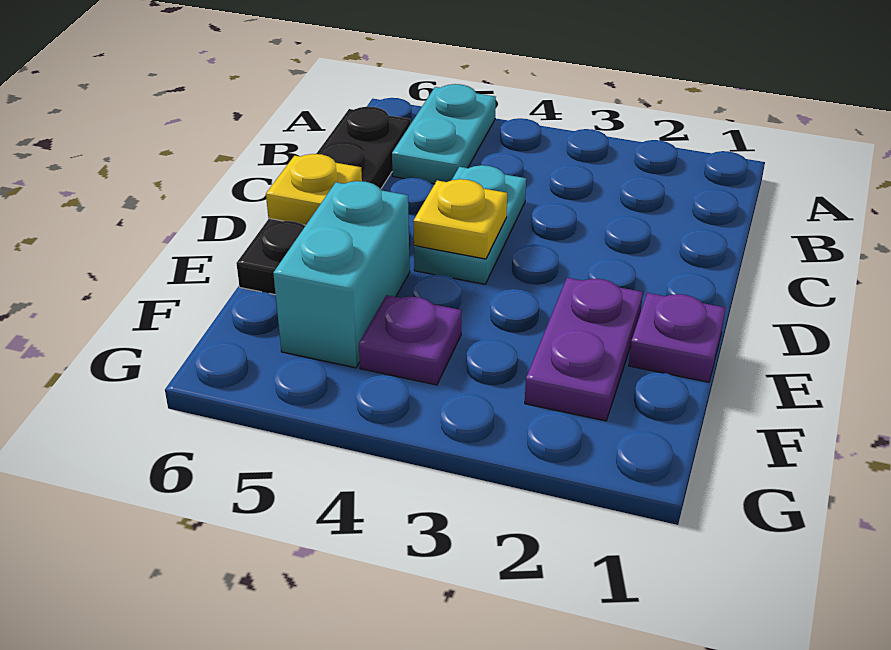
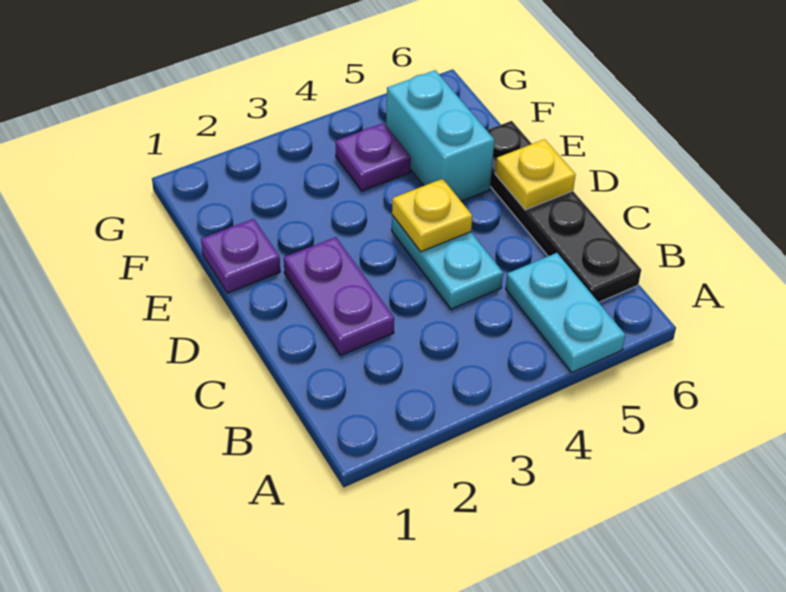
purple plate E2:F2 level 1 -> purple plate C2:D2 level 1

